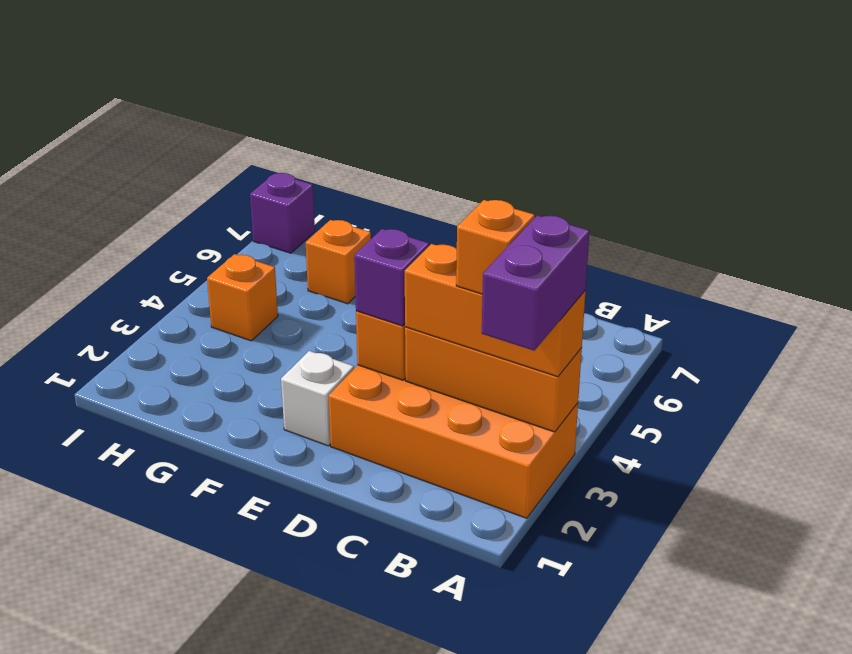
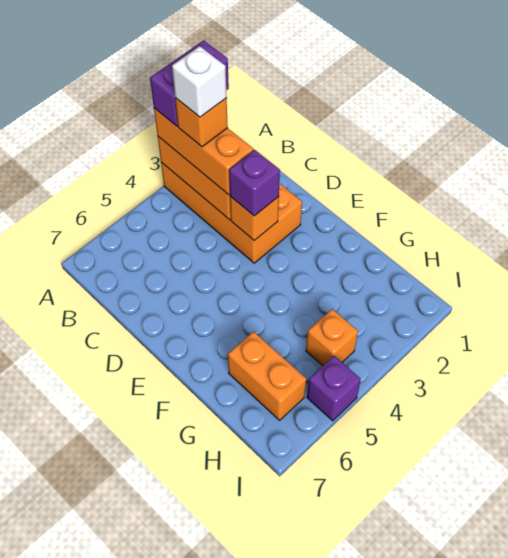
white brick E2 level 1 -> white brick B3 level 5
orange brick G6 level 1 -> orange brick G6:H6 level 1
purple brick I7 level 1 -> purple brick I5 level 1

